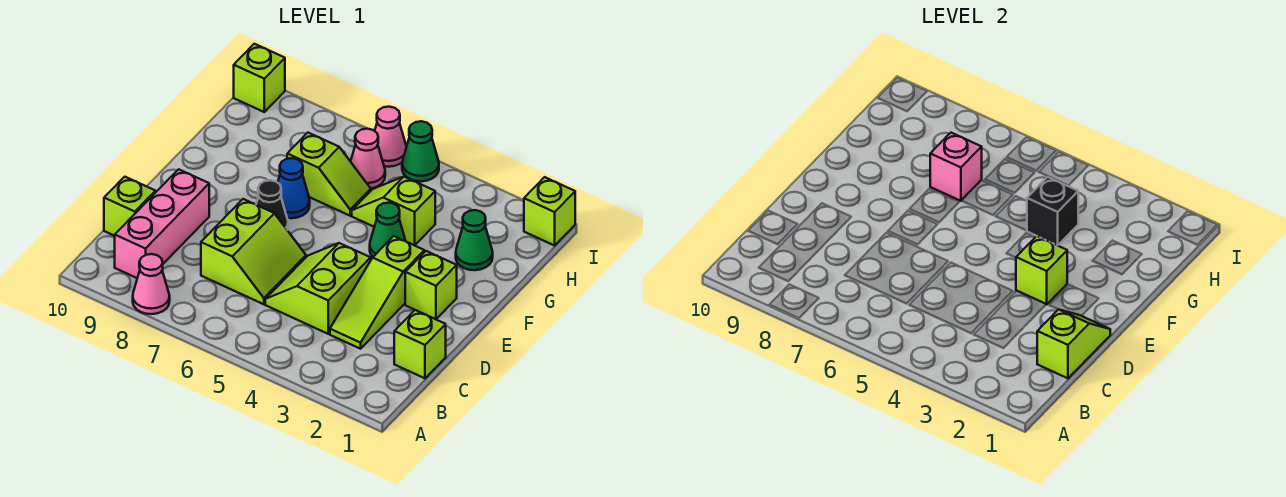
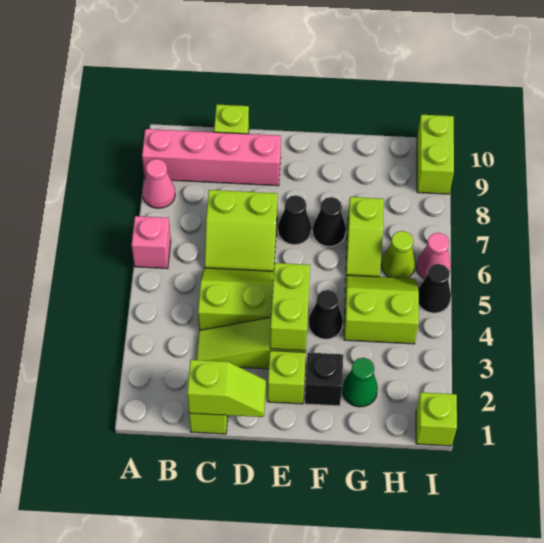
pink brick B9:D9 level 1 -> pink brick A9:D9 level 1
lime brick E3 level 2 -> lime brick E3:E4 level 2
green cone F4 level 1 -> black cone F4 level 1
blue cone F7 level 1 -> black cone F7 level 1
lime slope G4:G5 level 1 top 4 -> lime slope G4:H5 level 1 top 4
black brick G4 level 2 -> black brick F2 level 1
pink brick G7 level 2 -> pink brick A6 level 1
pink cone H6 level 1 -> lime cone H6 level 1
green cone I5 level 1 -> black cone I5 level 1
lime brick I10 level 1 -> lime brick I9:I10 level 1

